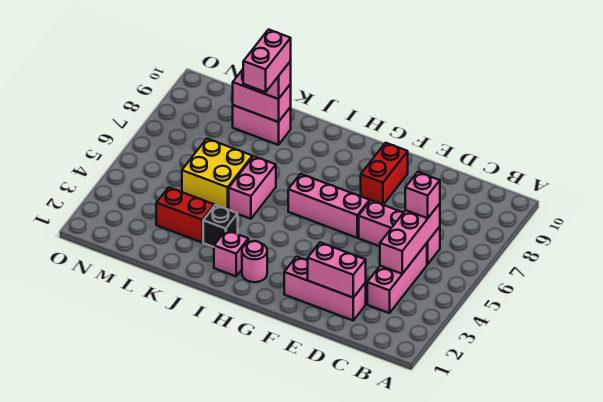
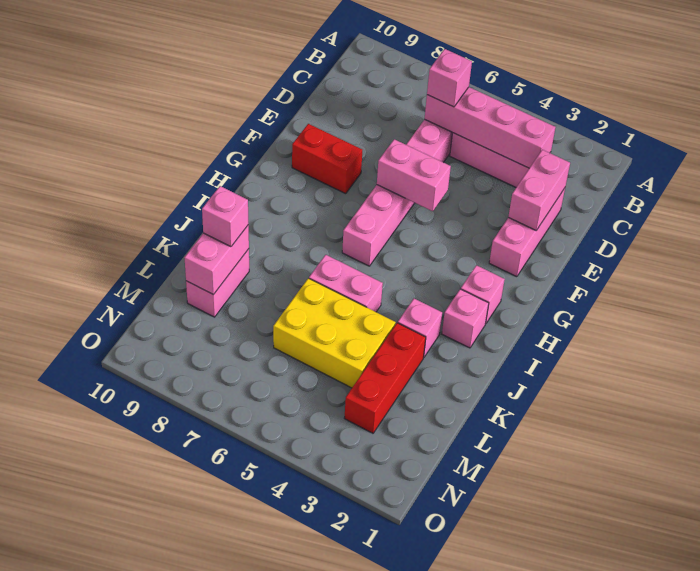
pink brick C4:C6 level 2 -> pink brick C3:C6 level 2
pink round brick H2 level 1 -> pink brick H2 level 1
black brick J3 level 1 -> pink brick J3 level 1
red brick K3:L3 level 1 -> red brick K3:M3 level 1
yellow brick K5:L6 level 1 -> yellow brick K4:L6 level 1
pink brick K8:K9 level 4 -> pink brick F5:F6 level 2

